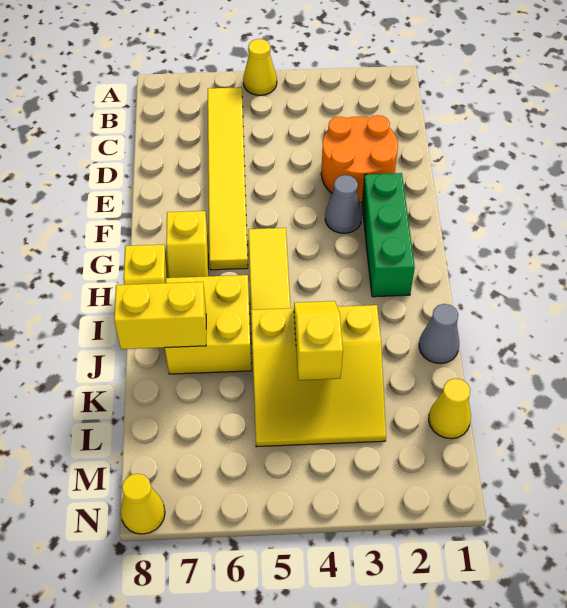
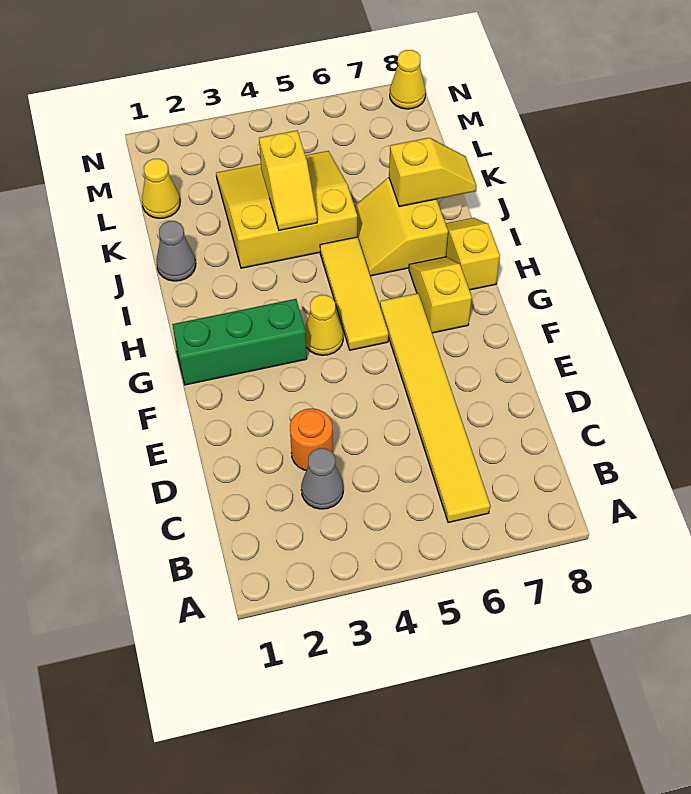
yellow cone A5 level 1 -> yellow cone G4 level 1
orange round brick D2:E3 level 1 -> orange round brick D3 level 1
green brick F2:H2 level 1 -> green brick G1:G3 level 1
grey cone F3 level 1 -> grey cone C3 level 1
yellow brick I6:J7 level 1 -> yellow slope I6:J7 level 1 top 7
yellow brick J7:J8 level 2 -> yellow slope J7:J8 level 2 top 7

